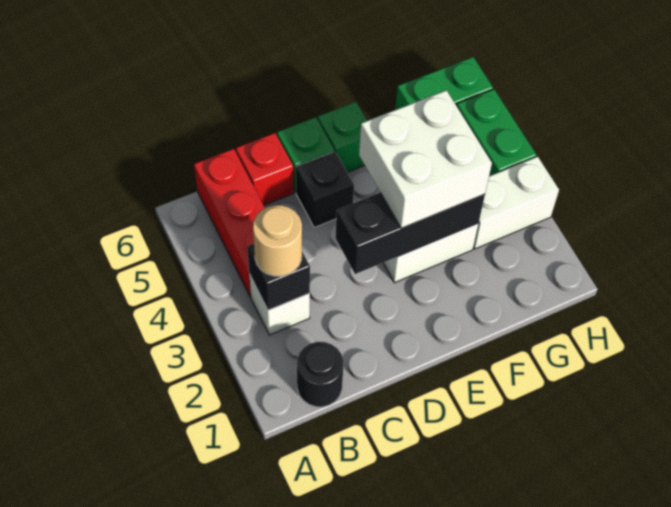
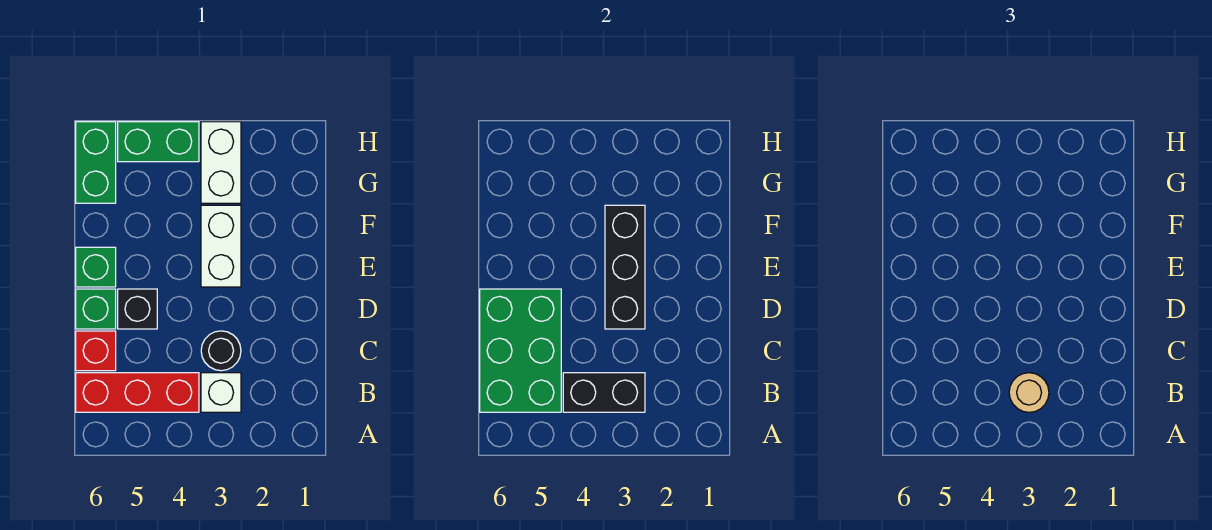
black round brick B1 level 1 -> black round brick C3 level 1
black brick B3 level 2 -> black brick B3:B4 level 2
none -> green brick B5:D6 level 2
white brick E3:F4 level 3 -> none

